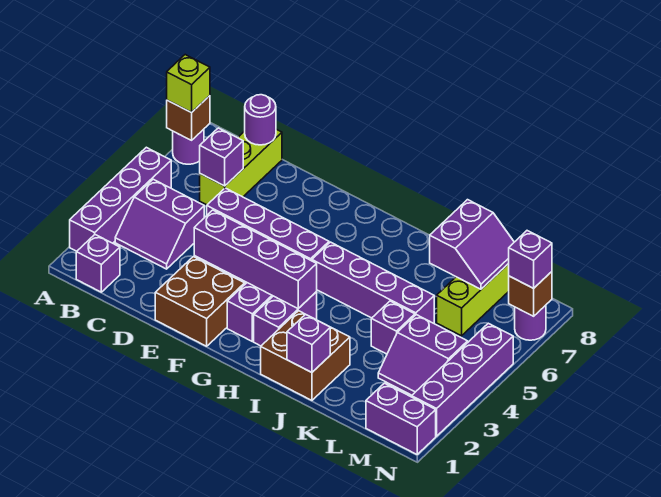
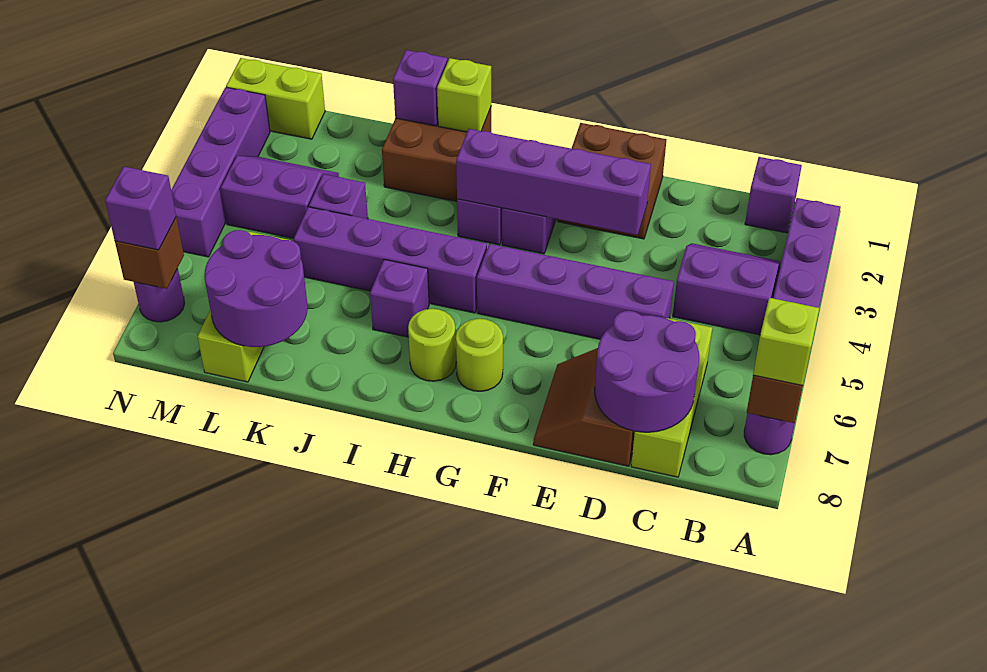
purple brick C6 level 2 -> purple brick I6 level 1
purple round brick C8 level 2 -> purple round brick C7:D8 level 2
none -> brown slope D7:E8 level 1 top D
none -> lime round brick G7 level 1
none -> lime round brick H7 level 1
none -> lime brick I1 level 2
purple slope K7:L8 level 2 top K -> purple round brick K7:L8 level 2
purple brick M1:N1 level 1 -> lime brick M1:N1 level 1

